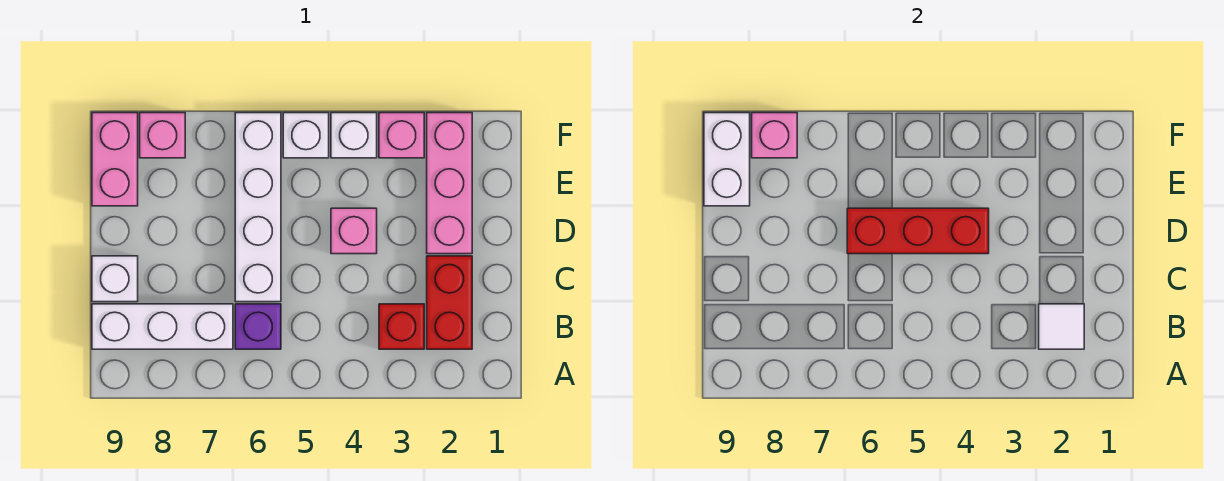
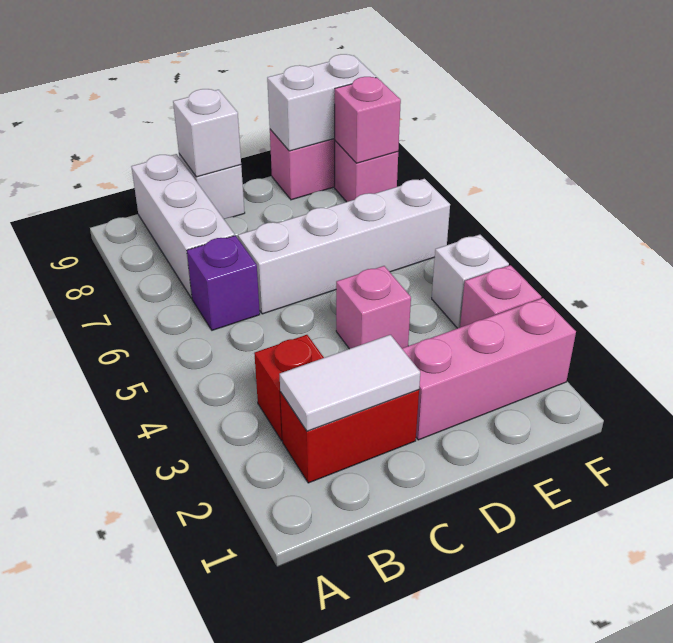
white tile B2 level 2 -> white tile B2:C2 level 2
red brick D4:D6 level 2 -> none
white brick F5 level 1 -> white brick C9 level 2

